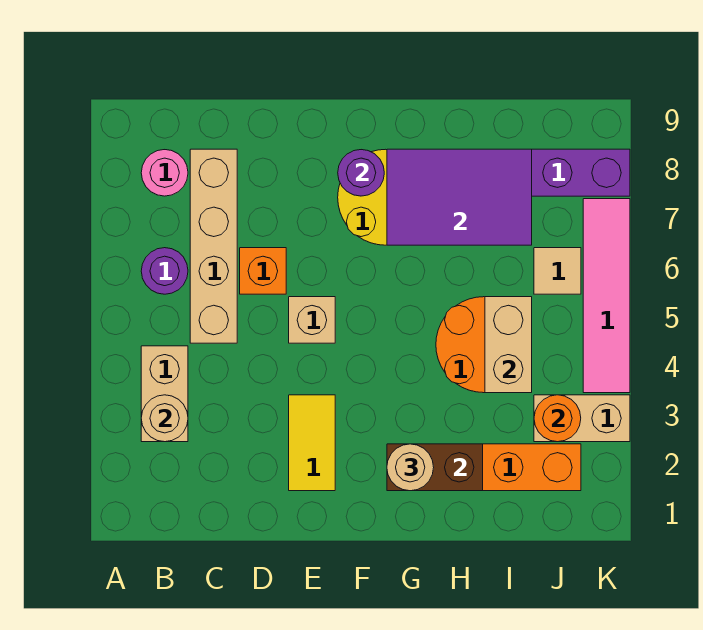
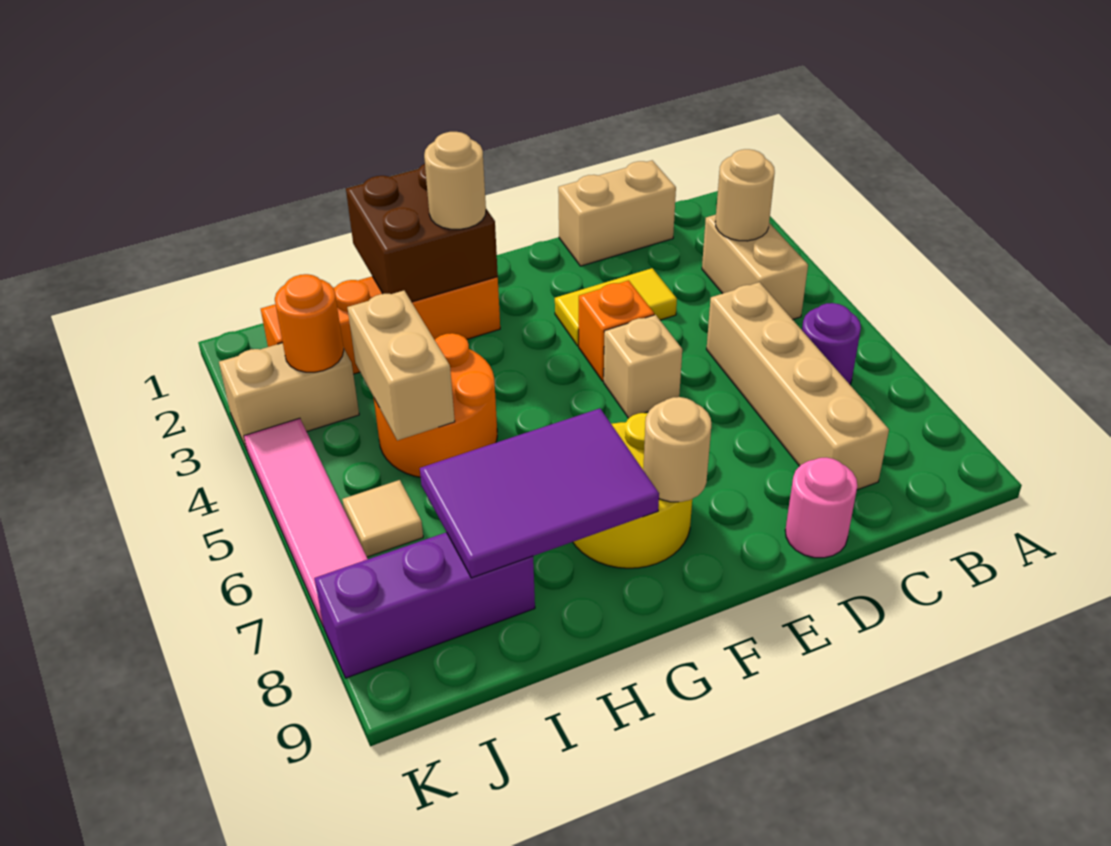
pink round brick B8 level 1 -> pink round brick D9 level 1
none -> tan brick C1:D1 level 1
orange brick D6 level 1 -> orange brick E4 level 1
yellow tile E2:E3 level 1 -> yellow tile D3:E3 level 1
purple round brick F8 level 2 -> tan round brick F8 level 2
brown brick G2:H2 level 2 -> brown brick G1:H2 level 2

